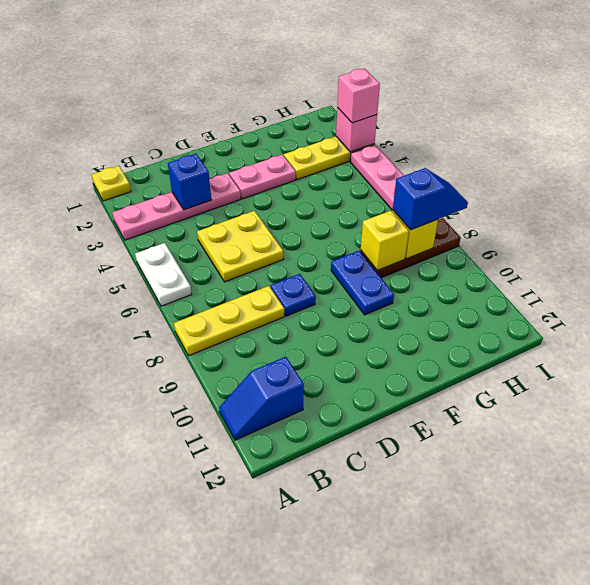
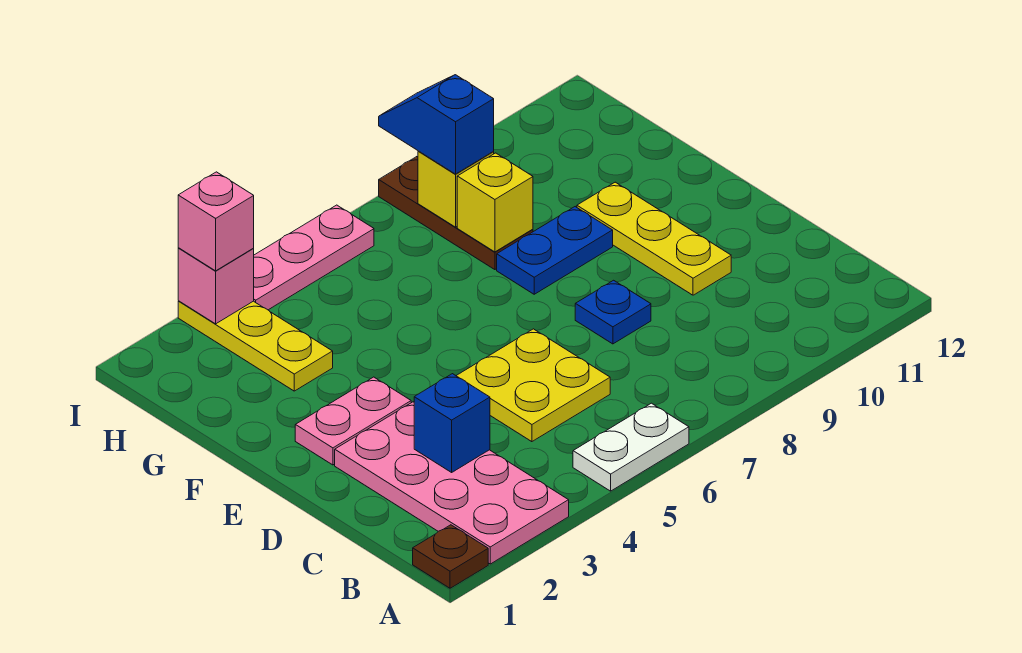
yellow plate A1 level 1 -> brown plate A1 level 1
pink plate A3:D3 level 1 -> pink plate A2:D3 level 1
yellow plate A8:C8 level 1 -> yellow plate D10:F10 level 1
blue slope A11:B11 level 1 top B -> none
pink plate E3:F3 level 1 -> pink plate E2:E3 level 1

